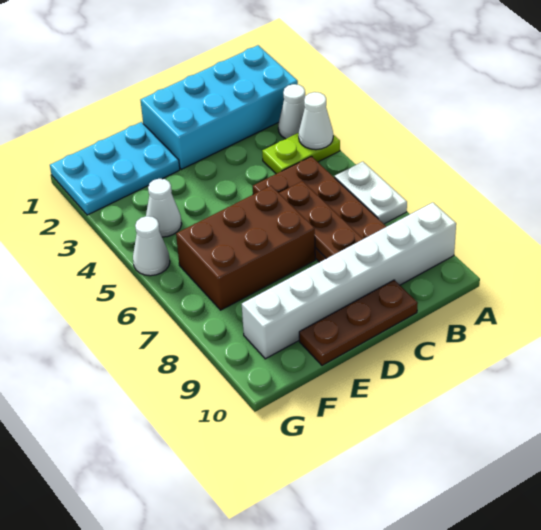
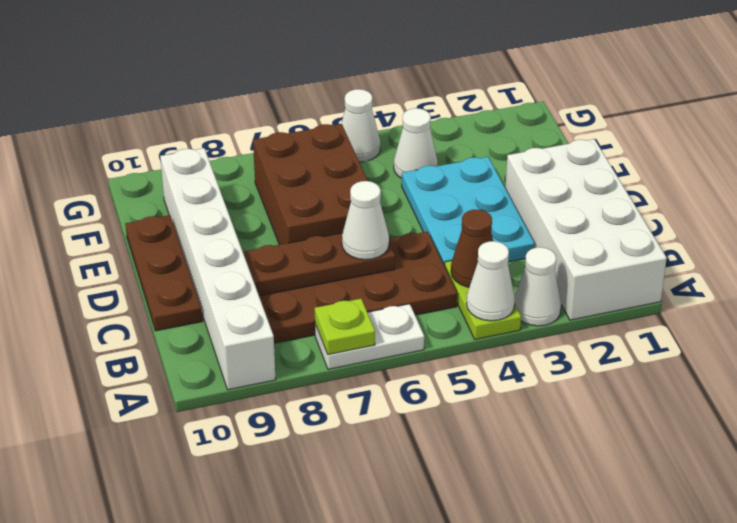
cyan brick A1:D2 level 1 -> white brick A1:D2 level 1
none -> lime plate A7 level 2
none -> brown cone B4 level 2
none -> white cone C6 level 3
cyan plate E1:G2 level 1 -> cyan plate C3:E4 level 1

